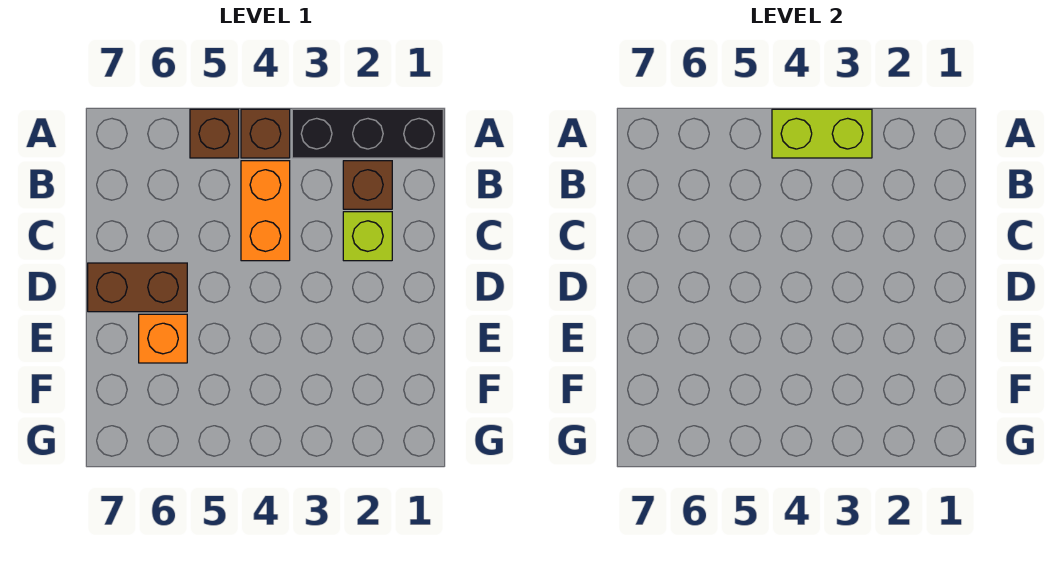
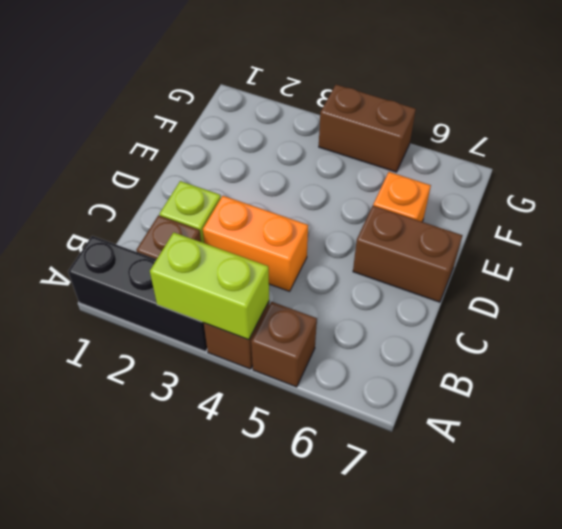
orange brick B4:C4 level 1 -> orange brick C3:C4 level 1
none -> brown brick G4:G5 level 1

